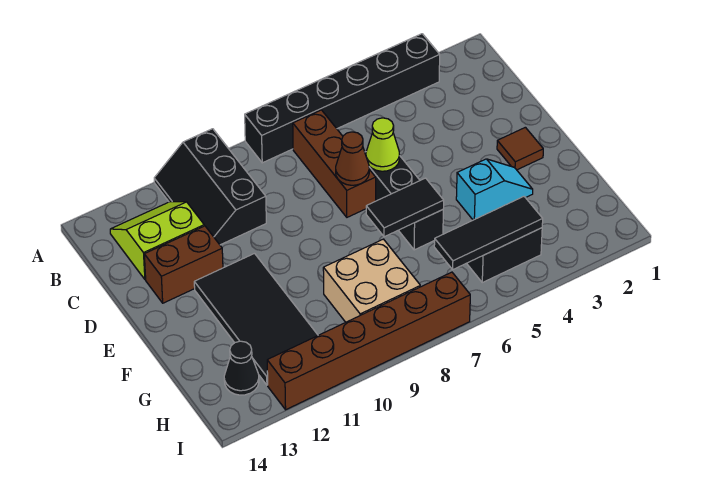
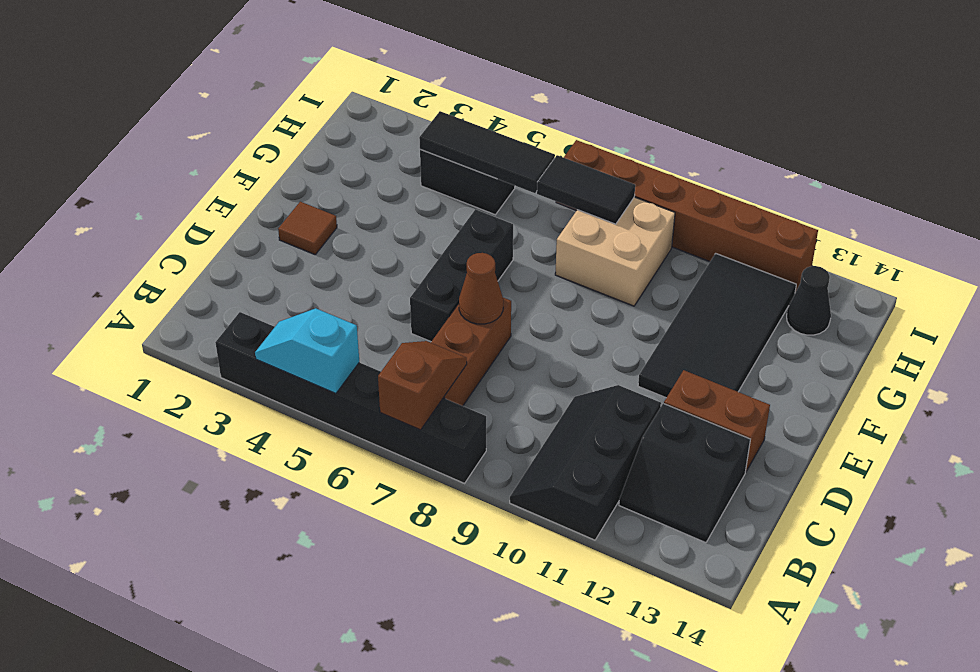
none -> brown slope A7:B7 level 2 top A
black slope A10:C11 level 1 top 10 -> black slope A10:C11 level 1 top 11
lime slope B12:C13 level 1 top C -> black slope B12:C13 level 1 top C
lime cone D6 level 2 -> none
cyan slope F3:F4 level 1 top 4 -> cyan slope A4:A5 level 2 top 5
black tile F6:F7 level 2 -> black tile H7:H8 level 2

